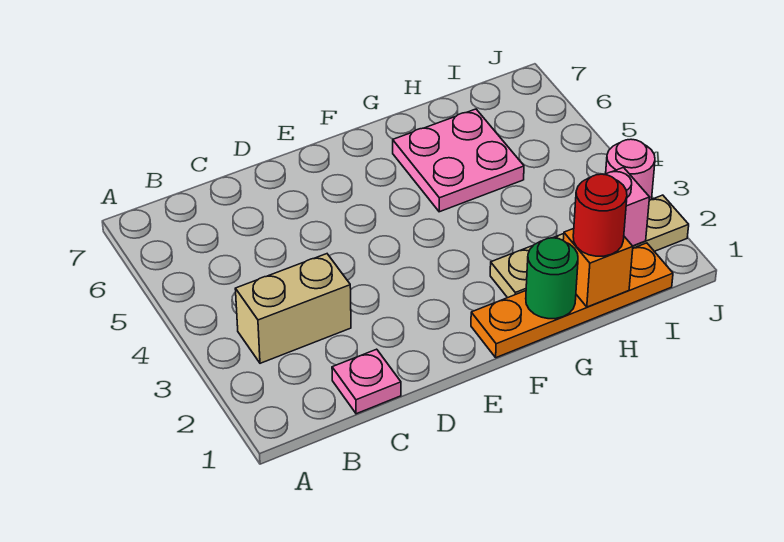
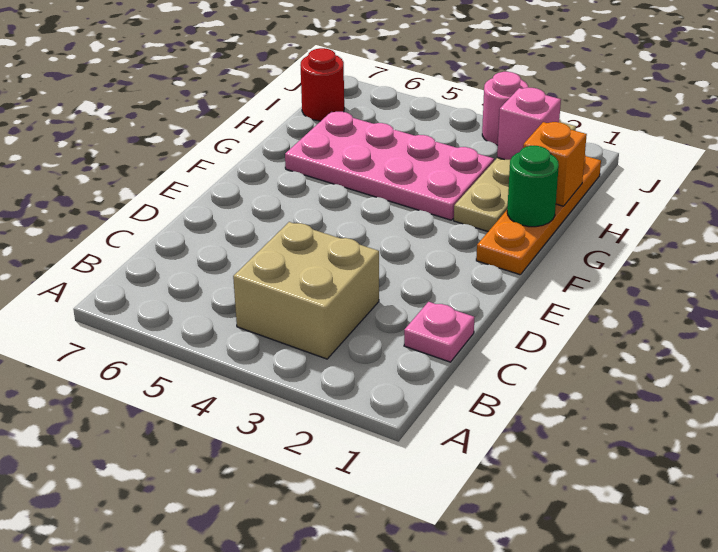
tan brick B3:C3 level 1 -> tan brick B3:C4 level 1
pink plate G5:H6 level 1 -> pink plate G3:H6 level 1
red round brick H1 level 3 -> red round brick I7 level 1

